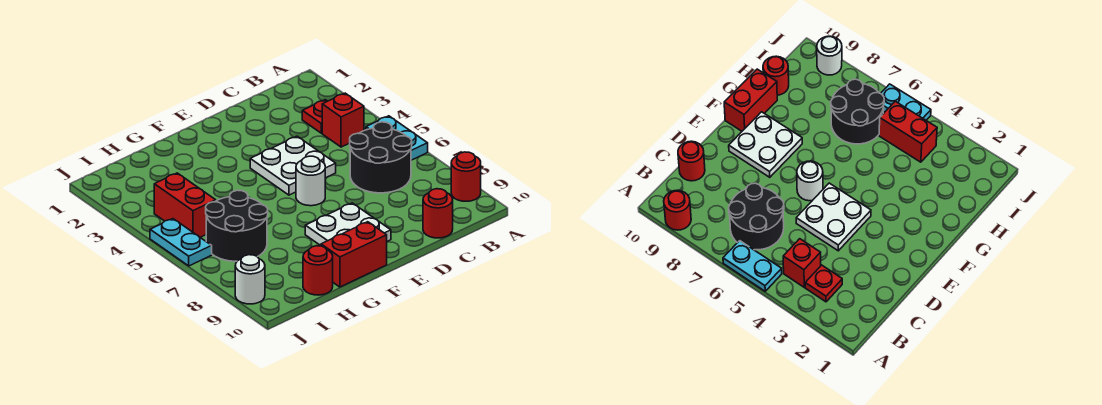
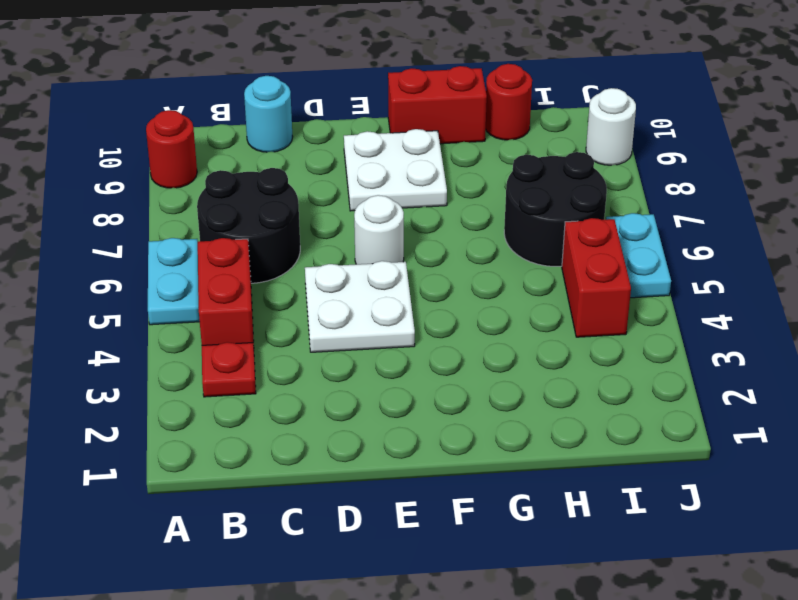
red brick B4 level 1 -> red brick B4:B5 level 1
red round brick C10 level 1 -> cyan round brick C10 level 1

